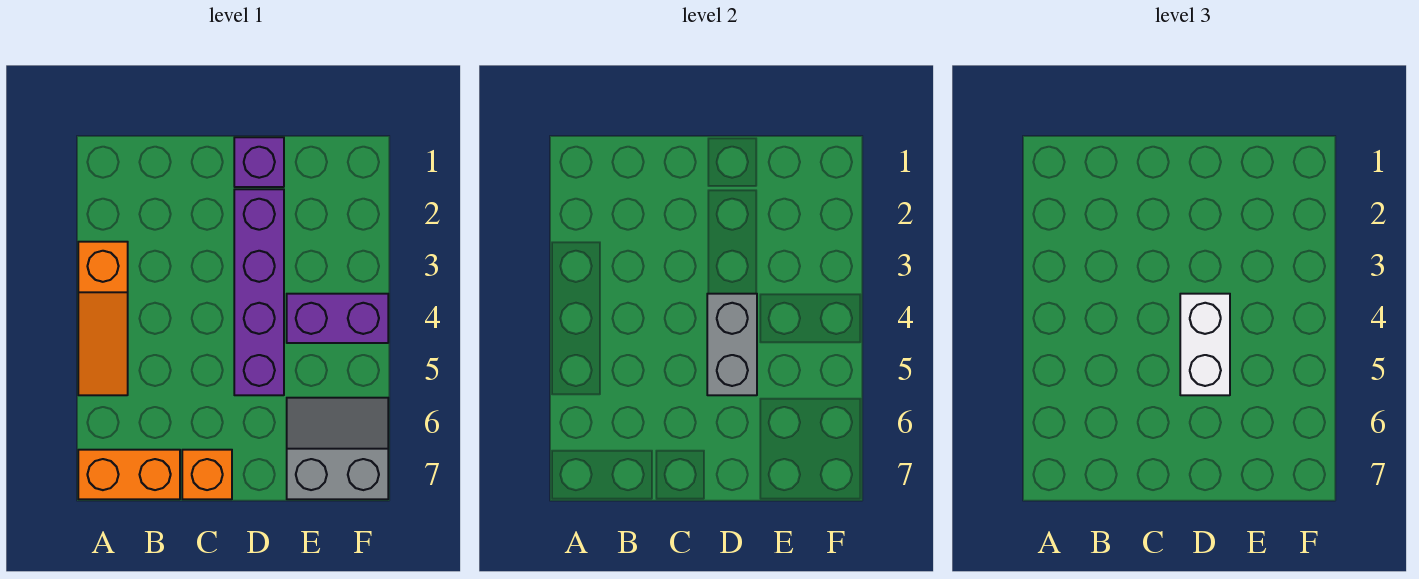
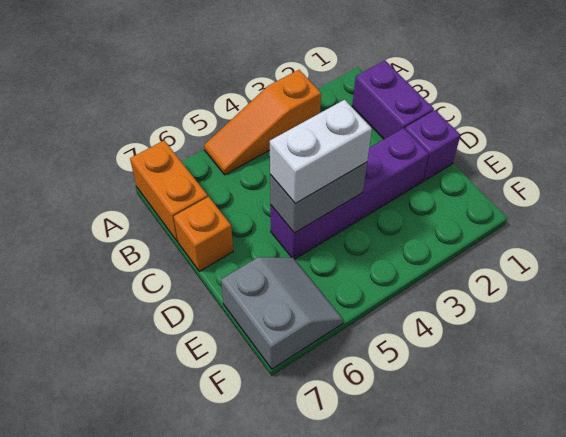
purple brick E4:F4 level 1 -> purple brick B1:C1 level 1

